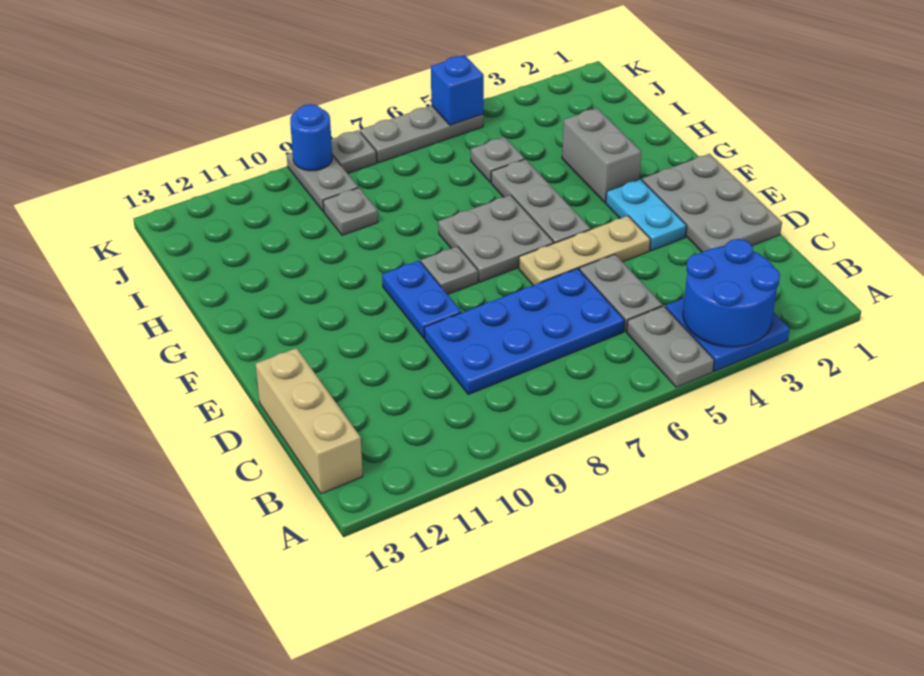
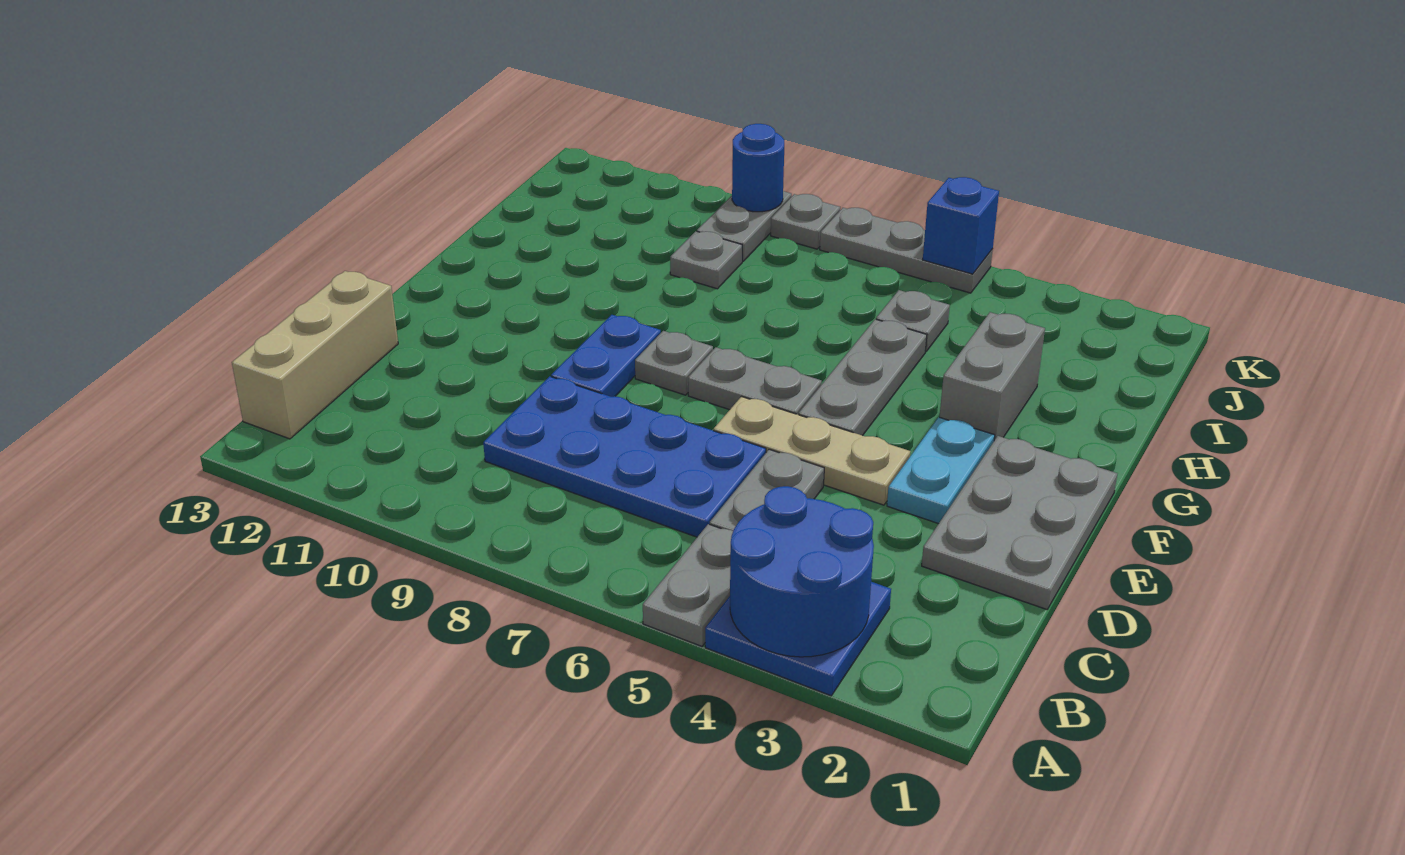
grey plate F6:G7 level 1 -> grey plate F6:F7 level 1

